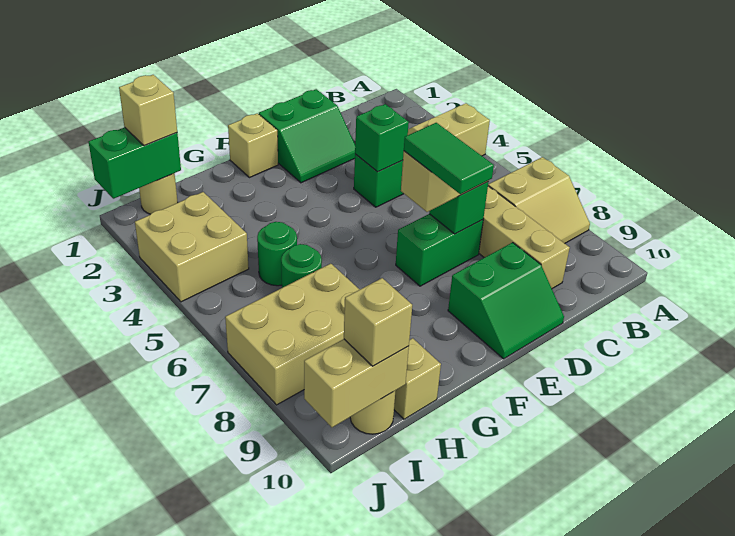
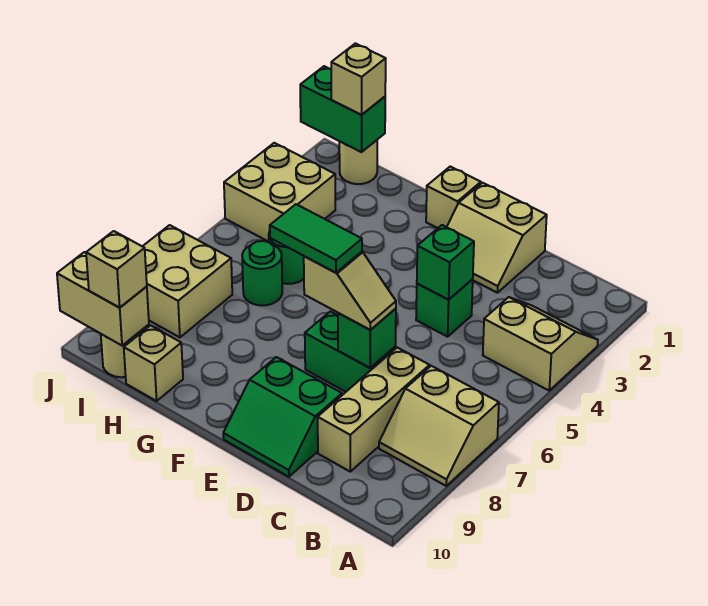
green slope D1:E2 level 1 top 1 -> tan slope D1:E2 level 1 top 1
green tile E7:E8 level 4 -> green tile E7:F7 level 4
tan brick H7:J8 level 1 -> tan brick I7:J8 level 1

